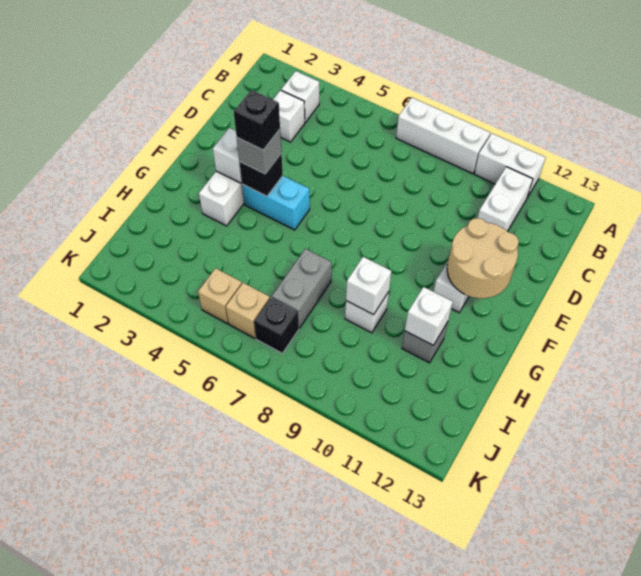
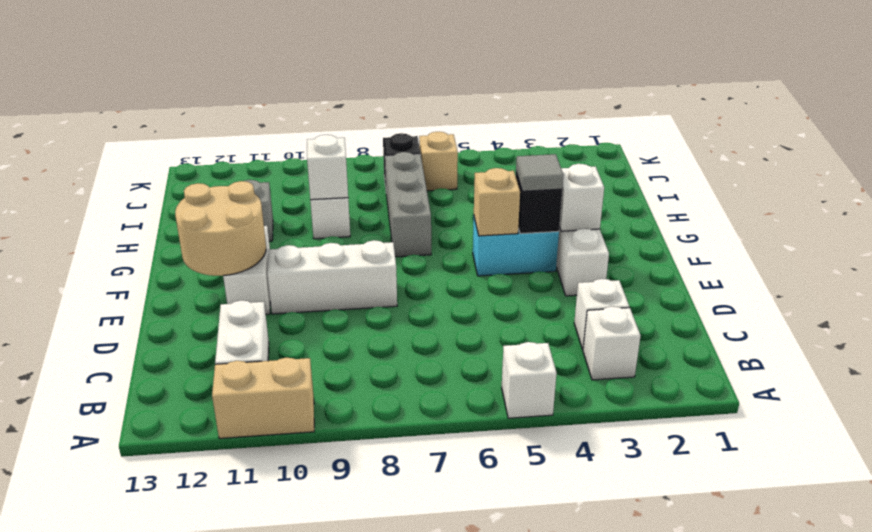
white brick A7:A9 level 1 -> white brick E8:E10 level 1
white brick A10:A11 level 1 -> tan brick A10:A11 level 1
grey brick F4 level 3 -> grey tile F4 level 3
black brick F4 level 4 -> none
grey brick H7:I7 level 1 -> grey brick G7:I7 level 1
white brick H11 level 2 -> white brick A5 level 1
tan brick J5 level 1 -> tan brick F5 level 2

